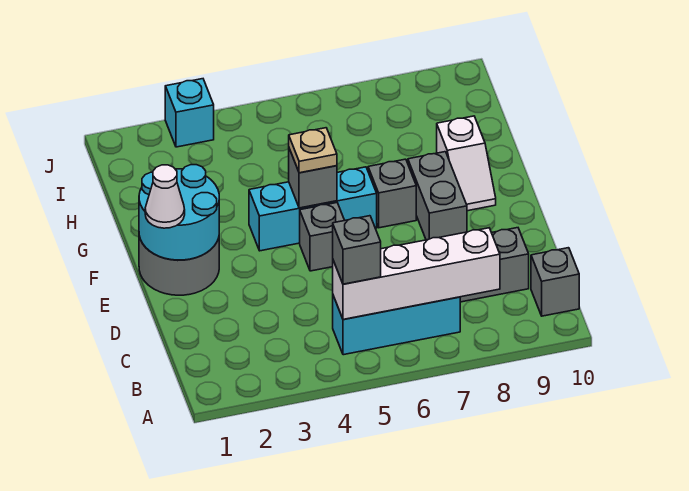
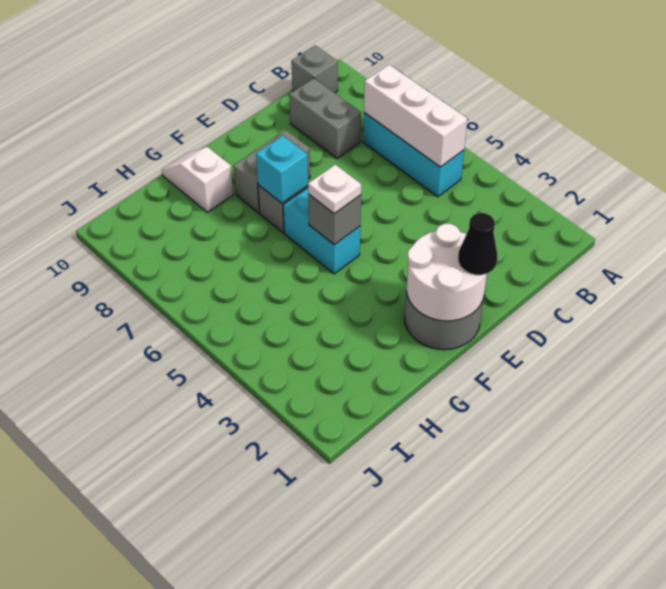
white brick B5:B8 level 2 -> white brick B5:B7 level 2
grey brick B5 level 3 -> none
cyan round brick E1:F2 level 2 -> white round brick E1:F2 level 2
white cone E1 level 3 -> black cone E1 level 3
grey brick E5 level 1 -> none
cyan brick F4:F6 level 1 -> cyan brick F5:F6 level 1
tan plate F5 level 3 -> white plate F5 level 3
white slope F9:G9 level 1 top G -> white slope G9:G10 level 1 top 9
cyan brick J3 level 1 -> cyan brick F7 level 2

